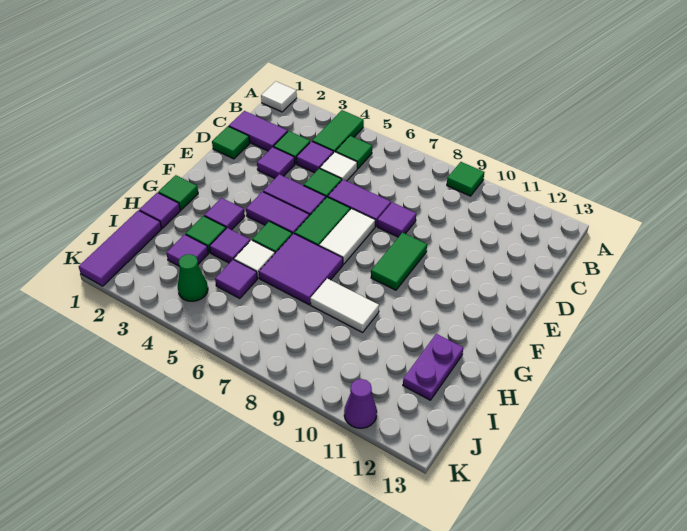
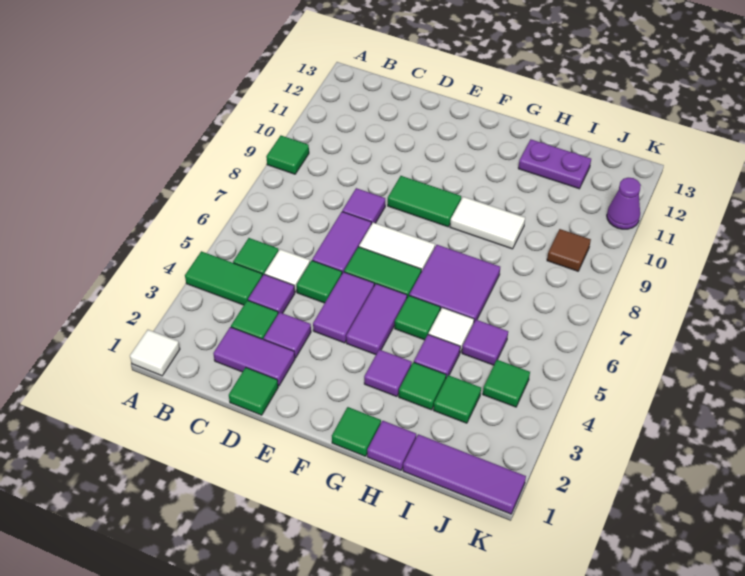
purple tile C1:C2 level 1 -> purple tile C2:D2 level 1
white tile H8:H9 level 1 -> white tile G9:H9 level 1
purple tile I3 level 1 -> green tile I3 level 1
green cone J4 level 1 -> green tile J4 level 1
none -> brown tile J9 level 1

